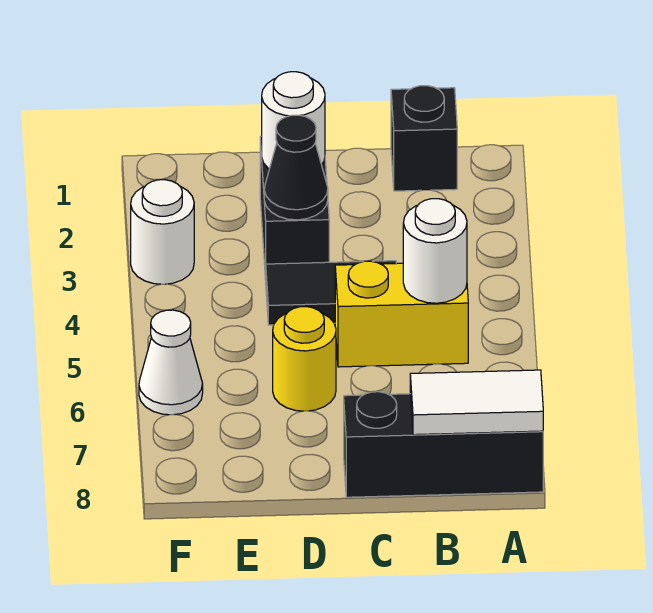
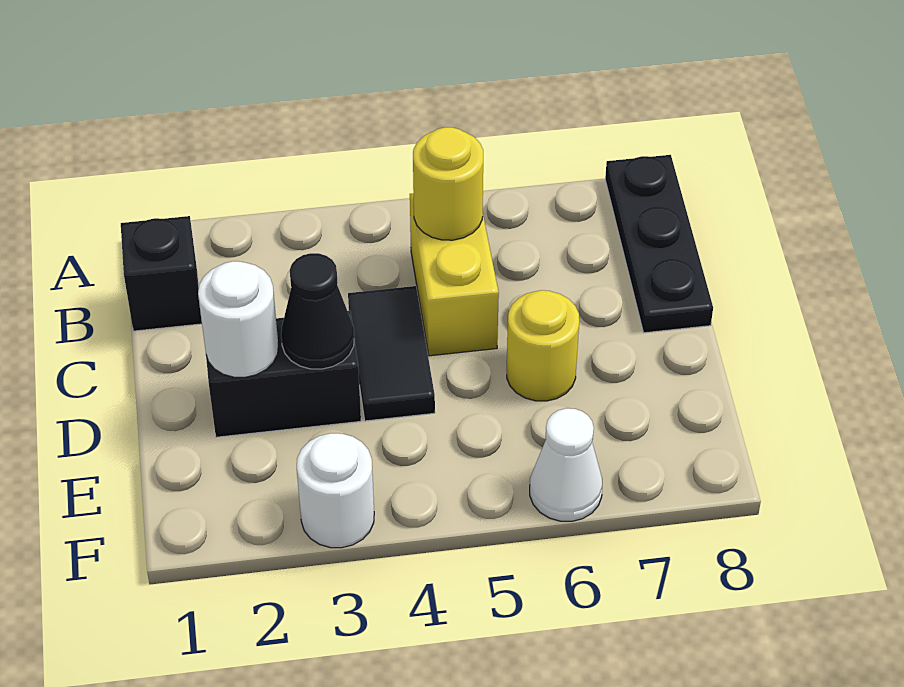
black brick A8:C8 level 1 -> black plate A8:C8 level 1
white tile A8:B8 level 2 -> none
white round brick B5 level 2 -> yellow round brick B5 level 2

